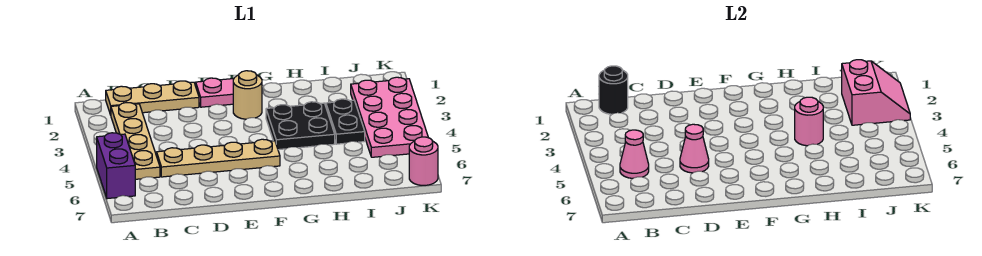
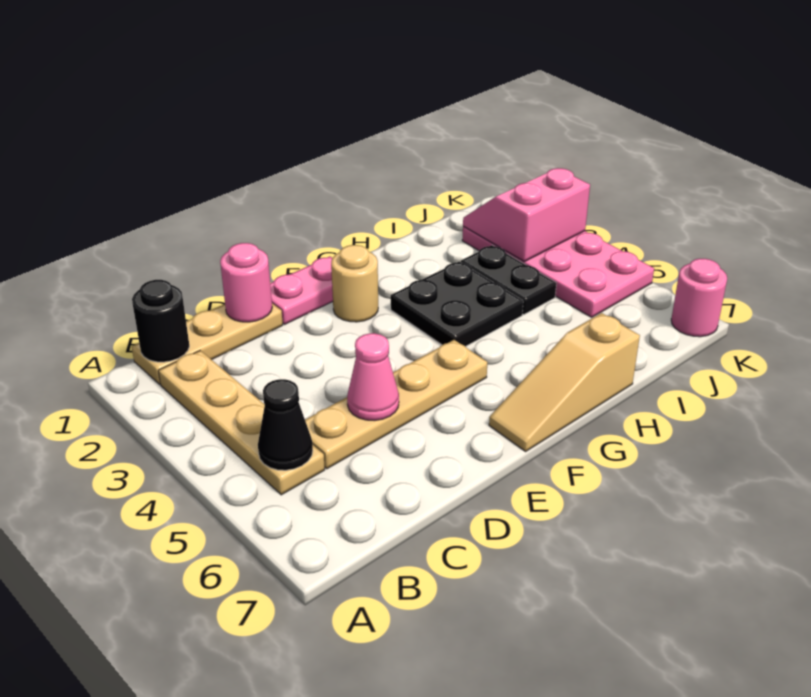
purple brick A5:A6 level 1 -> none
pink cone B5 level 2 -> black cone B5 level 2
none -> tan slope F7:H7 level 1 top H
pink round brick H4 level 2 -> pink round brick D1 level 2
pink slope J2:K3 level 2 top J -> pink slope J2:K3 level 2 top 3

